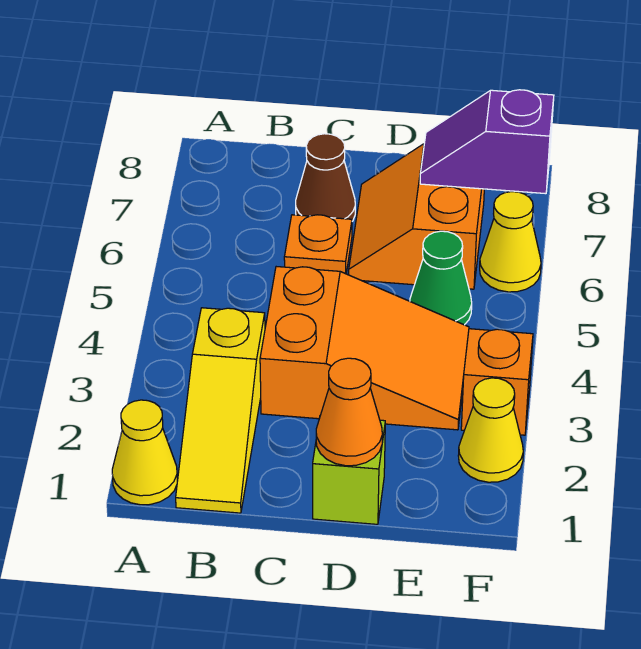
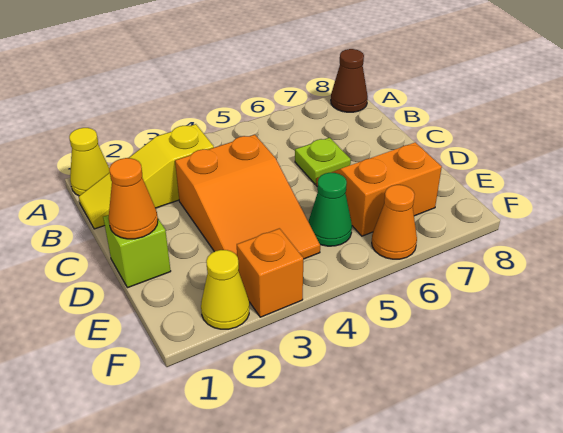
orange plate C6 level 1 -> lime plate C6 level 1
brown cone C7 level 1 -> brown cone A8 level 1
purple slope E7:F7 level 2 top F -> none
yellow cone F6 level 1 -> orange cone F6 level 1

